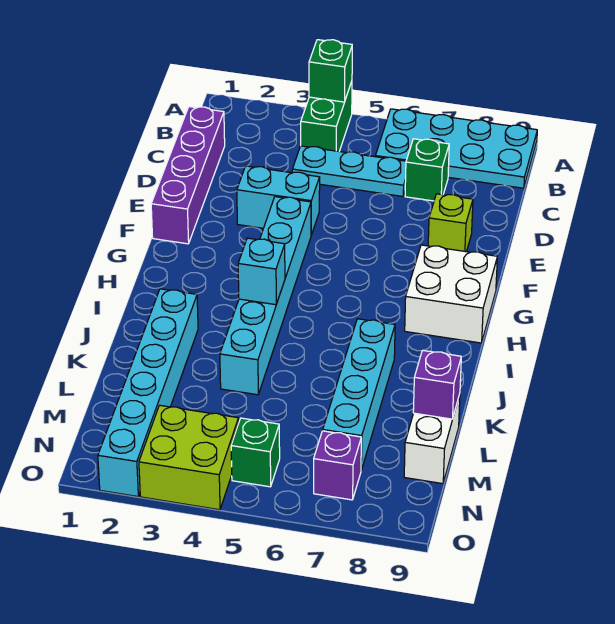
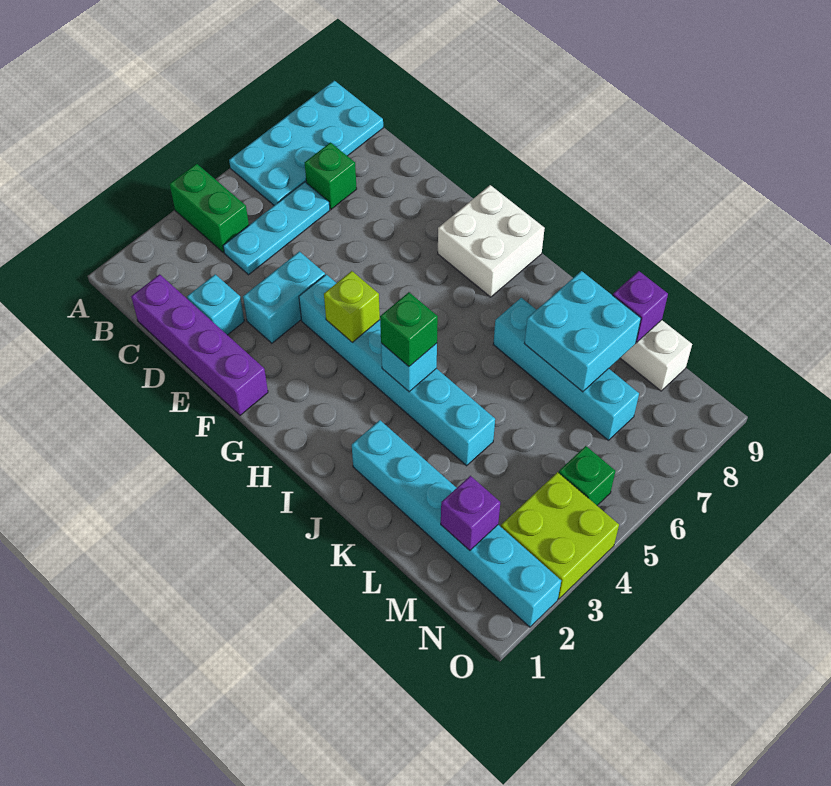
green brick A4 level 2 -> green brick I4 level 3
none -> cyan brick D2 level 1
lime brick E8 level 1 -> lime brick G4 level 2
none -> cyan brick K7:L8 level 2
purple brick N7 level 1 -> purple brick M2 level 2

